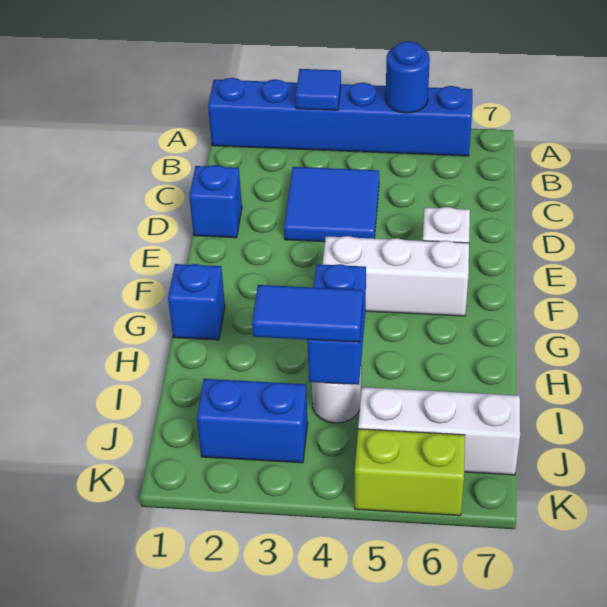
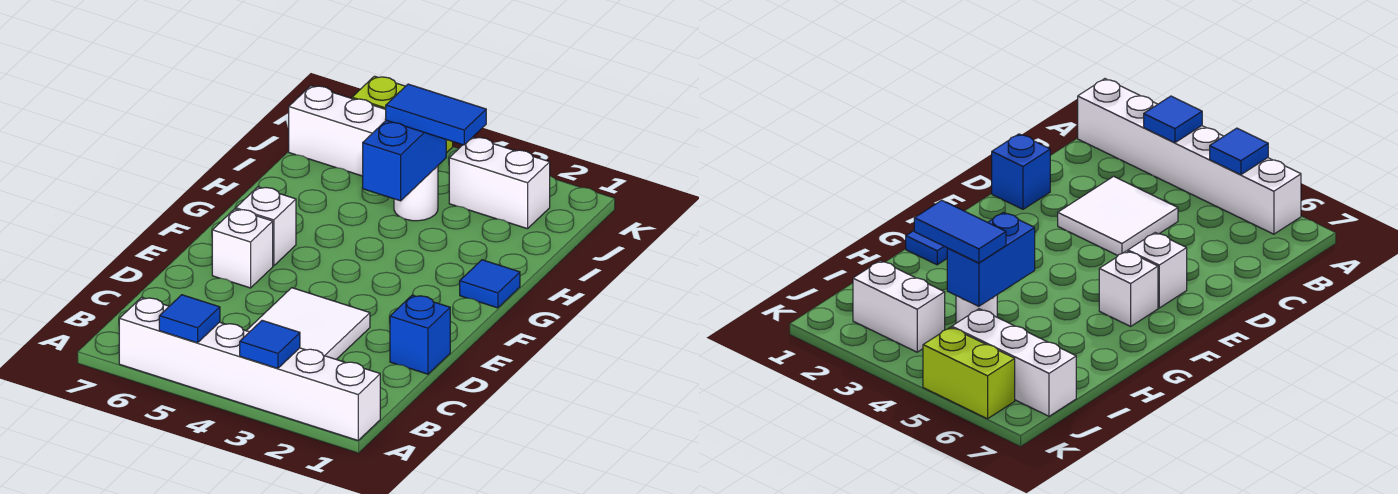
blue brick A1:A6 level 1 -> white brick A1:A6 level 1
blue round brick A5 level 2 -> blue tile A5 level 2
blue tile C3:D4 level 1 -> white tile C3:D4 level 1
white brick F4:F6 level 1 -> white brick F6 level 1
blue brick G1 level 1 -> blue tile G1 level 1
blue brick J2:J3 level 1 -> white brick J2:J3 level 1

